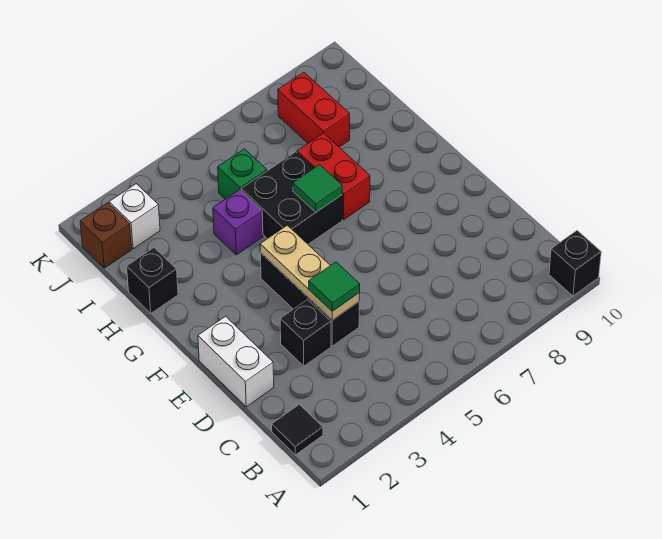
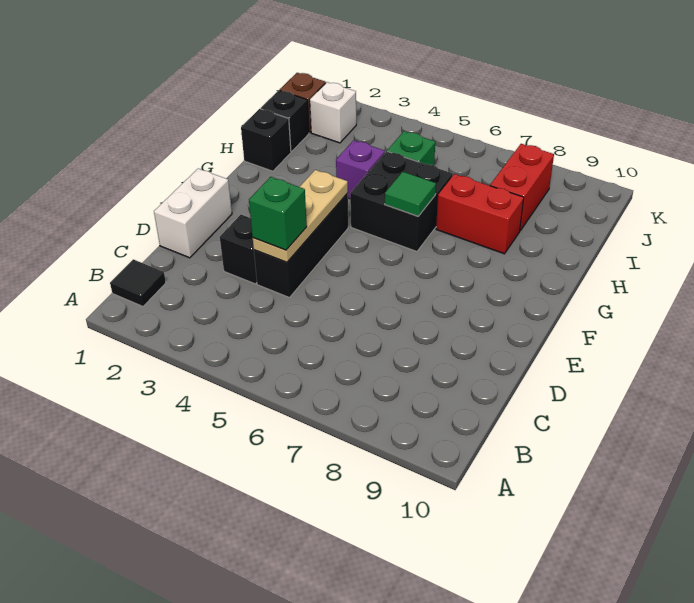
black brick A10 level 1 -> black brick I1 level 1
green tile D4 level 3 -> green brick D4 level 3
red brick G7:H7 level 1 -> red brick H7:H8 level 1

